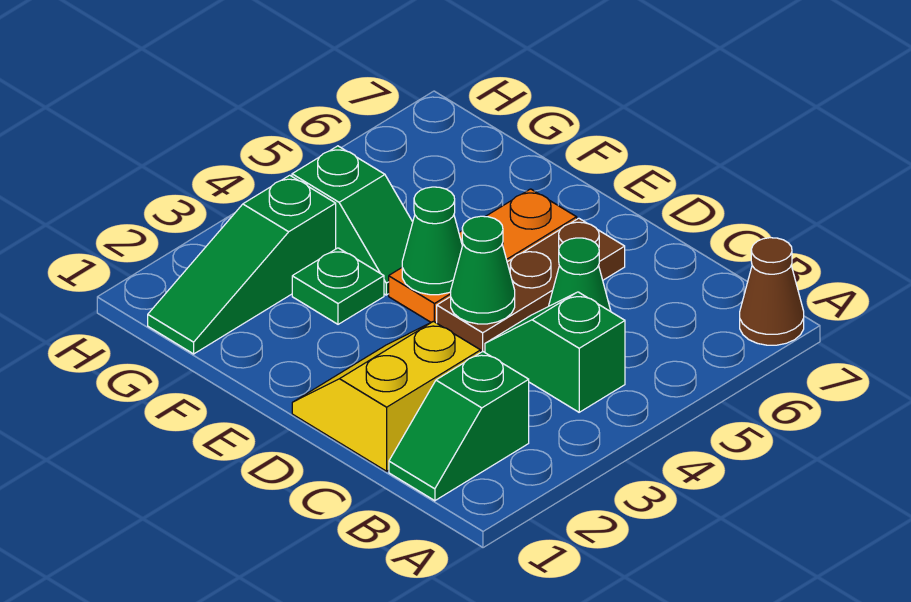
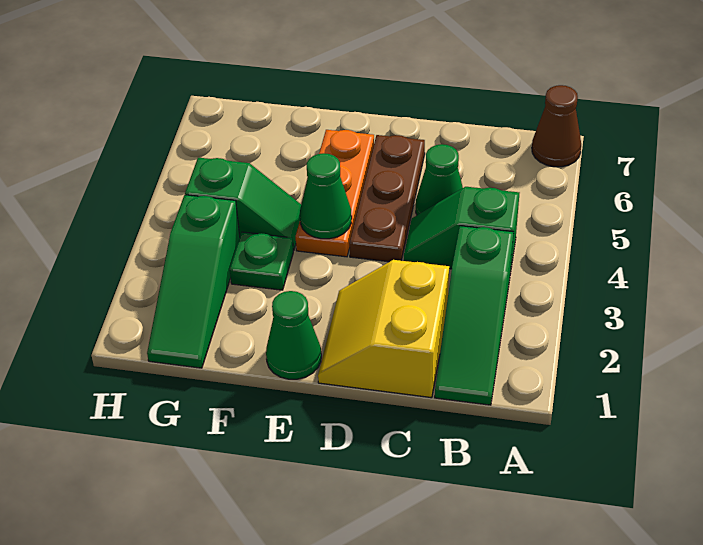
green slope B1:B2 level 1 top 2 -> green slope B1:B3 level 1 top 3
green cone D4 level 2 -> green cone E1 level 1

